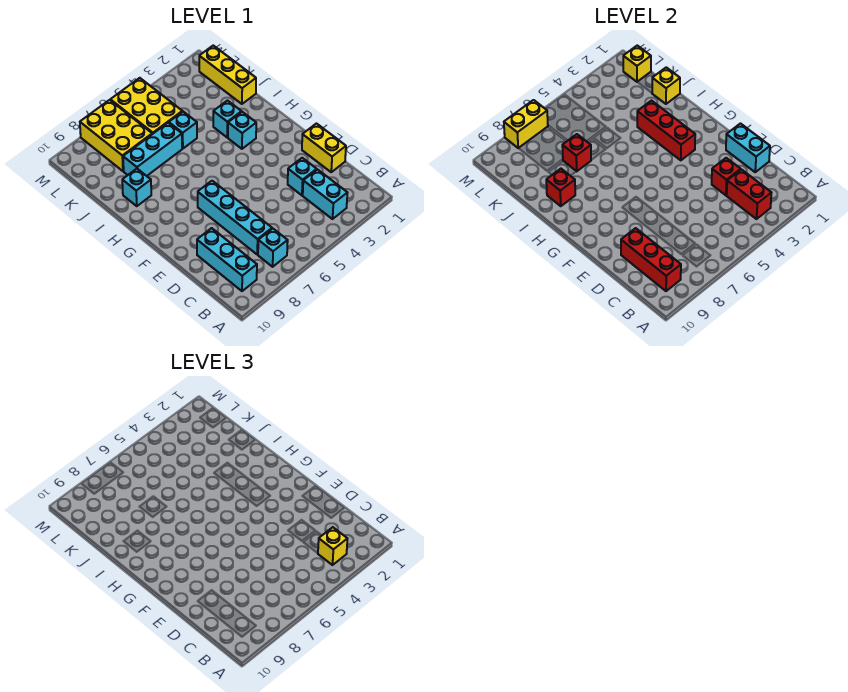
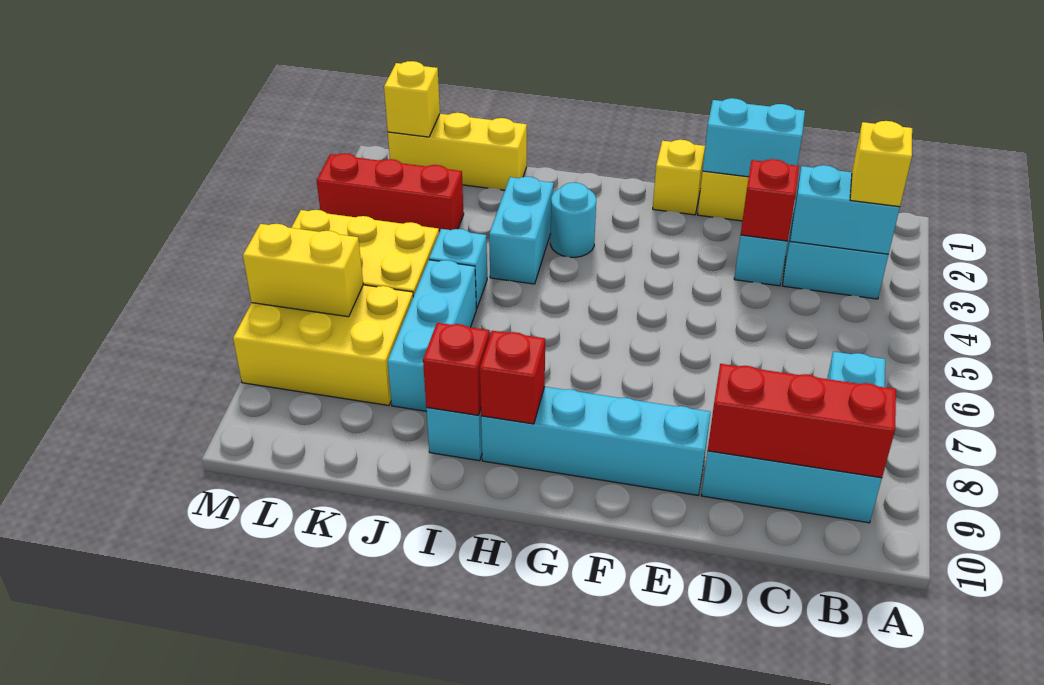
red brick B3:C3 level 2 -> cyan brick B3:C3 level 2
cyan brick C7:F7 level 1 -> cyan brick E9:H9 level 1
red brick G3:I3 level 2 -> red brick K3:M3 level 1
cyan brick H3 level 1 -> cyan round brick H3 level 1
cyan brick I3 level 1 -> cyan brick I3:I4 level 1
yellow brick J1 level 2 -> yellow brick F1 level 1
red brick J7 level 2 -> red brick H9 level 2
yellow brick M7:M8 level 2 -> yellow brick L7:M7 level 2

